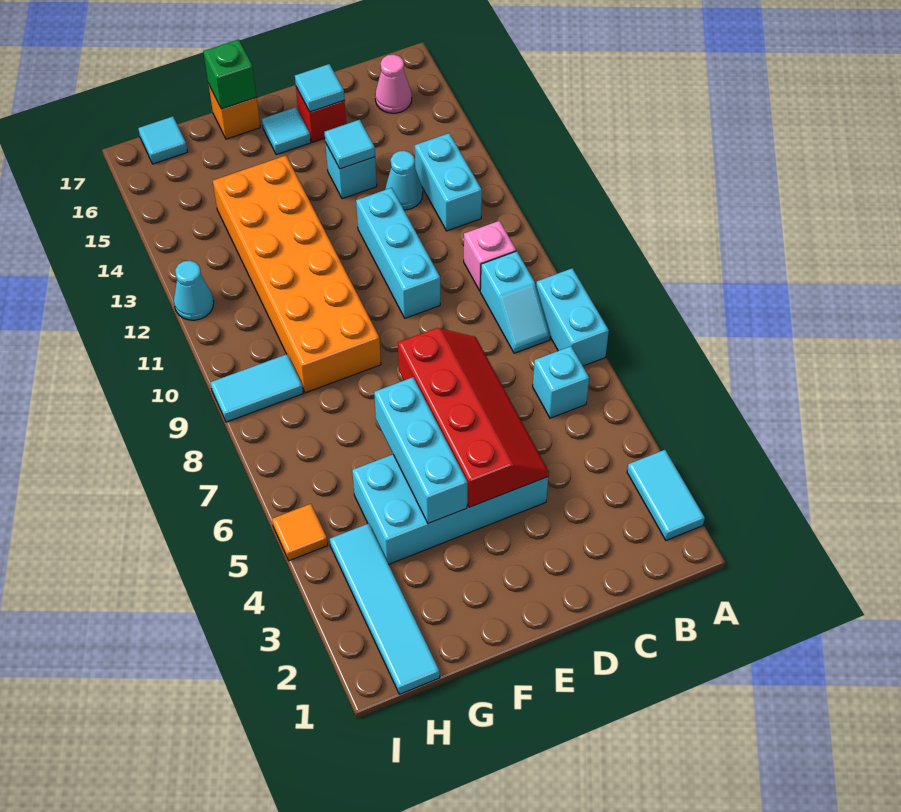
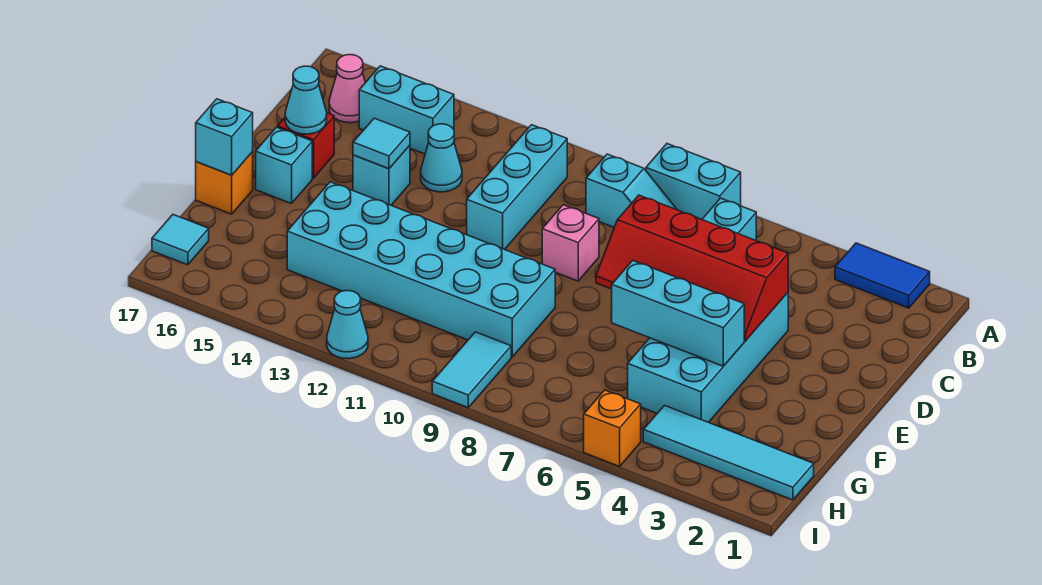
cyan tile A2:A3 level 1 -> blue tile A2:A3 level 1
pink brick B10 level 1 -> pink brick D9 level 1
cyan brick B12:B13 level 1 -> cyan brick B14:B15 level 1
red slope D4:E7 level 2 top E -> red slope D4:E7 level 2 top D
cyan brick D10:D12 level 1 -> cyan brick B11:D11 level 1
cyan tile D16 level 2 -> cyan cone D16 level 2
cyan tile E16 level 1 -> cyan brick E16 level 1
orange brick F9:G14 level 1 -> cyan brick F9:G14 level 1
green brick F17 level 2 -> cyan brick F17 level 2
orange tile I5 level 1 -> orange brick I5 level 1

